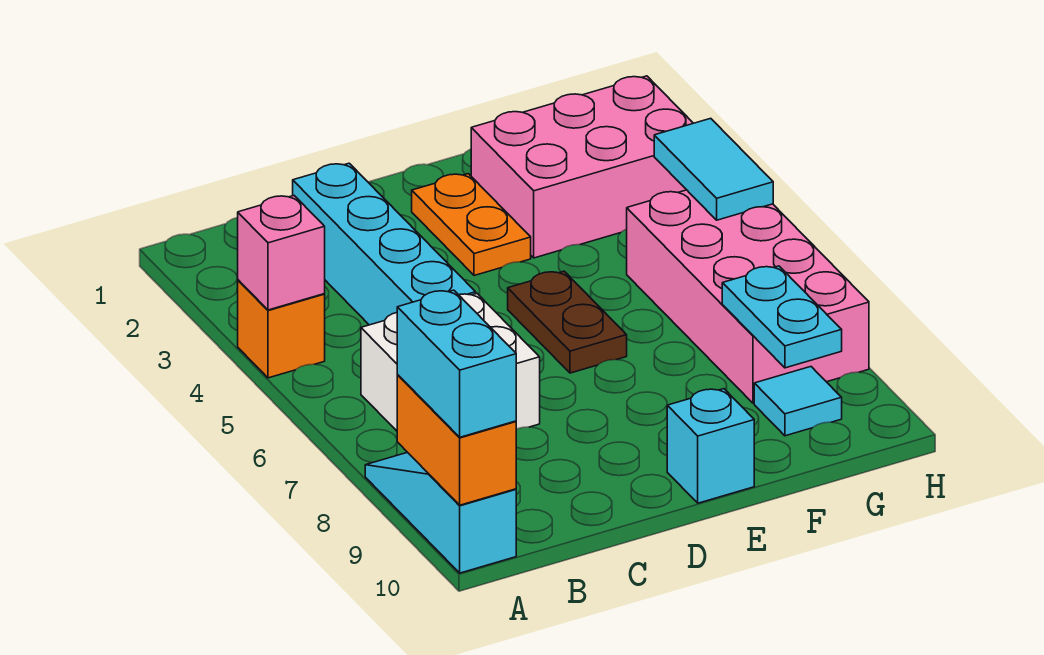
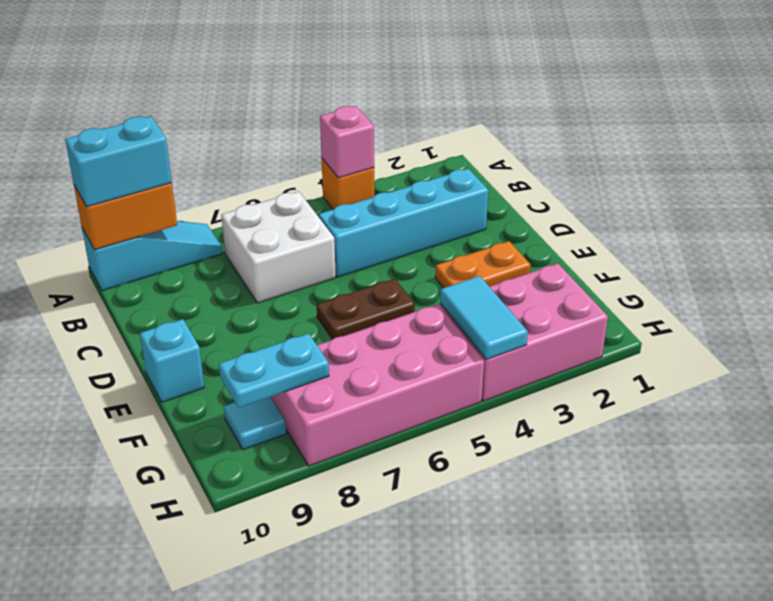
pink brick F2:H3 level 1 -> pink brick G2:H4 level 1
cyan tile H4:H5 level 2 -> cyan tile G4:H4 level 2

